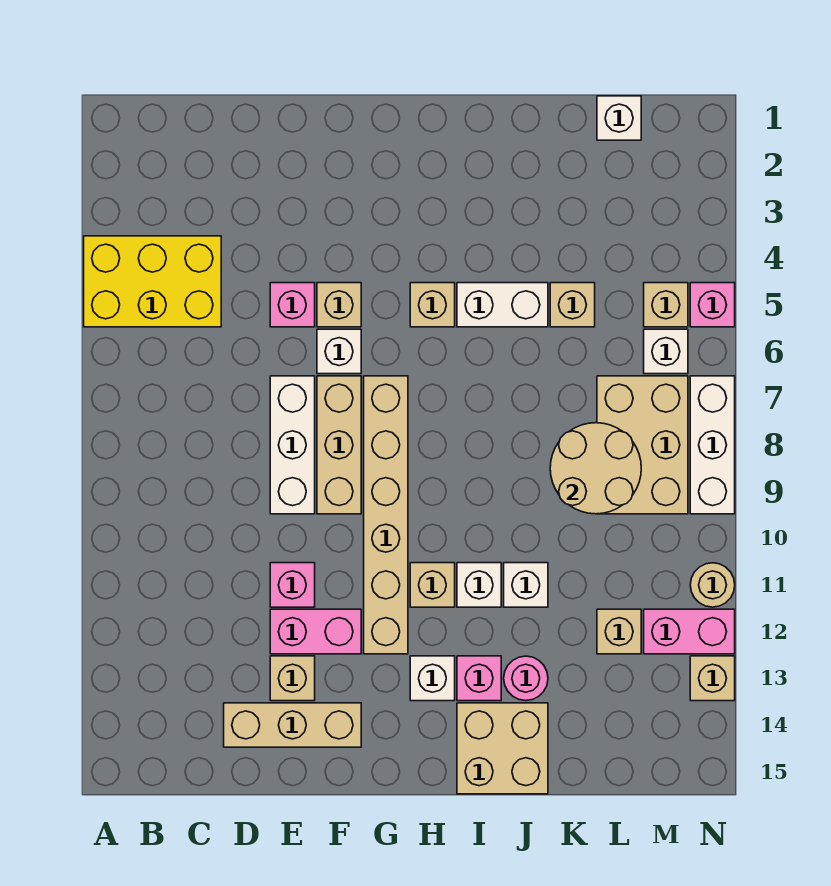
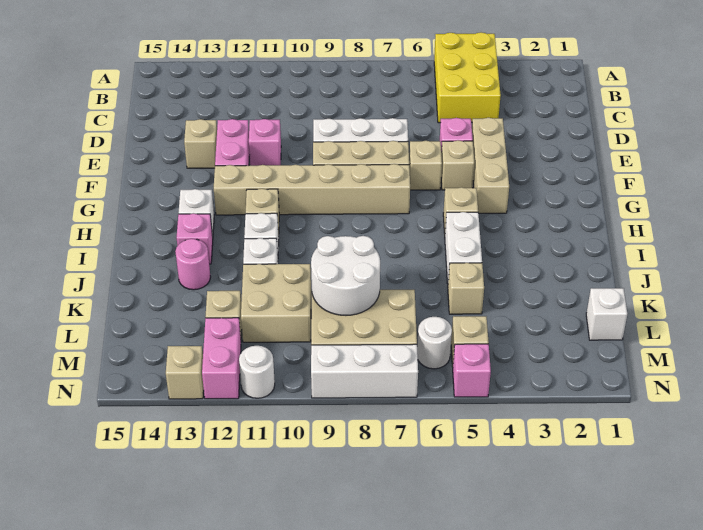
tan brick D14:F14 level 1 -> tan brick E4:G4 level 1
white brick F6 level 1 -> tan brick F6 level 1
tan brick I14:J15 level 1 -> tan brick K10:L11 level 1
tan round brick K8:L9 level 2 -> white round brick K8:L9 level 2
white brick M6 level 1 -> white round brick M6 level 1
tan round brick N11 level 1 -> white round brick N11 level 1

